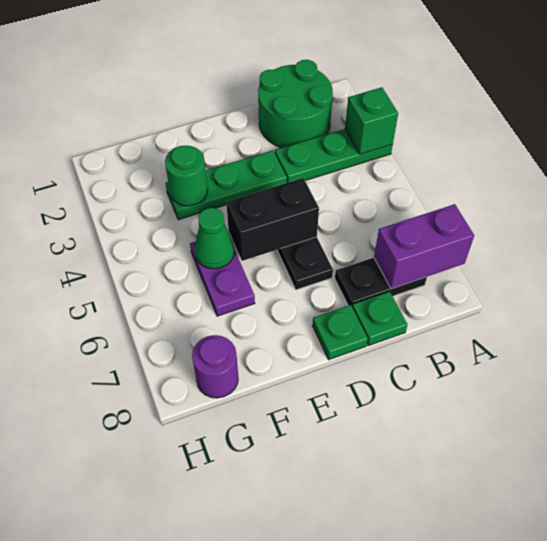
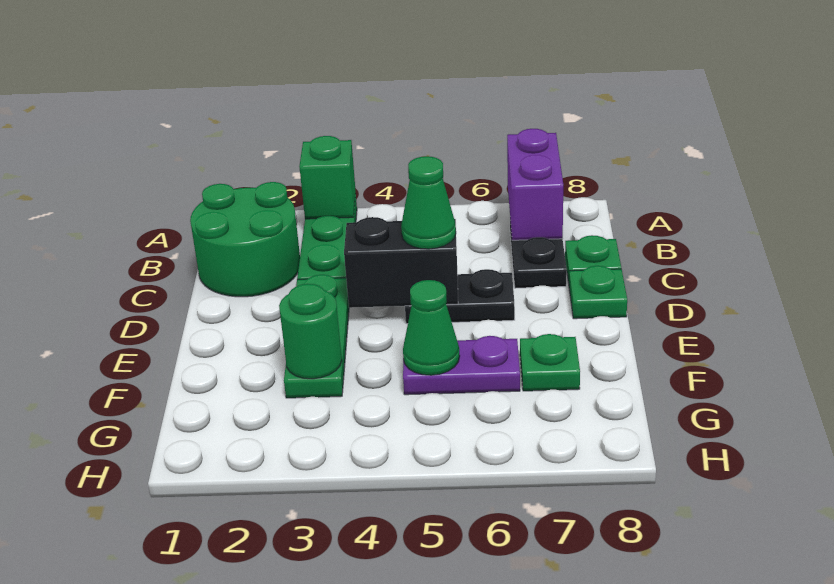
black brick D5:E5 level 2 -> black brick D4:D5 level 2
none -> green cone D5 level 3
none -> green plate F7 level 1
purple round brick G8 level 1 -> none

